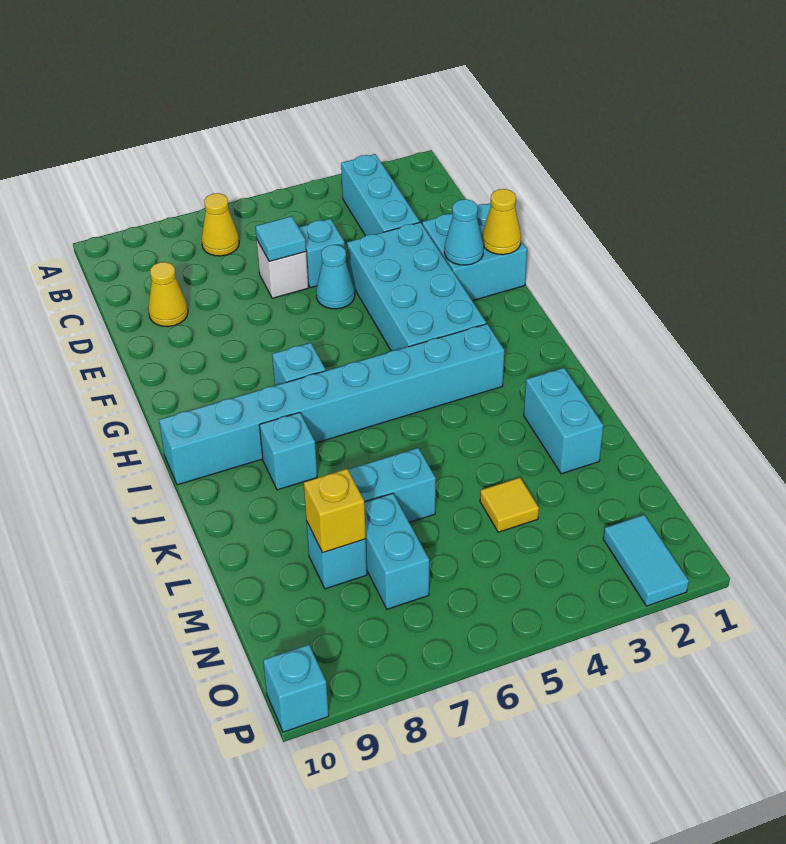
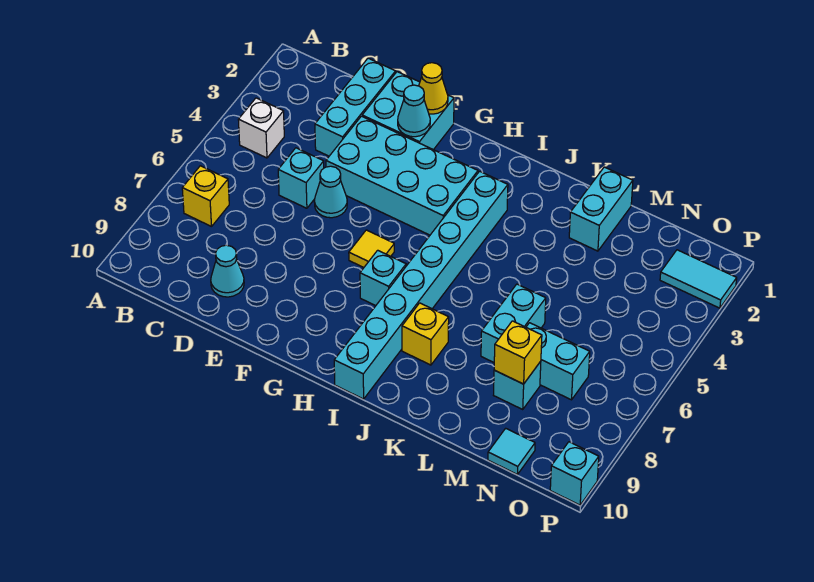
cyan brick B3:D3 level 1 -> cyan brick D1:D3 level 1
yellow cone B7 level 1 -> yellow brick B7 level 1
white brick D6 level 1 -> white brick B4 level 1
cyan tile D6 level 2 -> cyan tile N10 level 1
yellow cone D9 level 1 -> cyan cone D9 level 1
cyan brick J8 level 1 -> yellow brick J8 level 1
cyan brick K2:L2 level 1 -> cyan brick L1:L2 level 1
yellow tile M4 level 1 -> yellow tile G6 level 1

